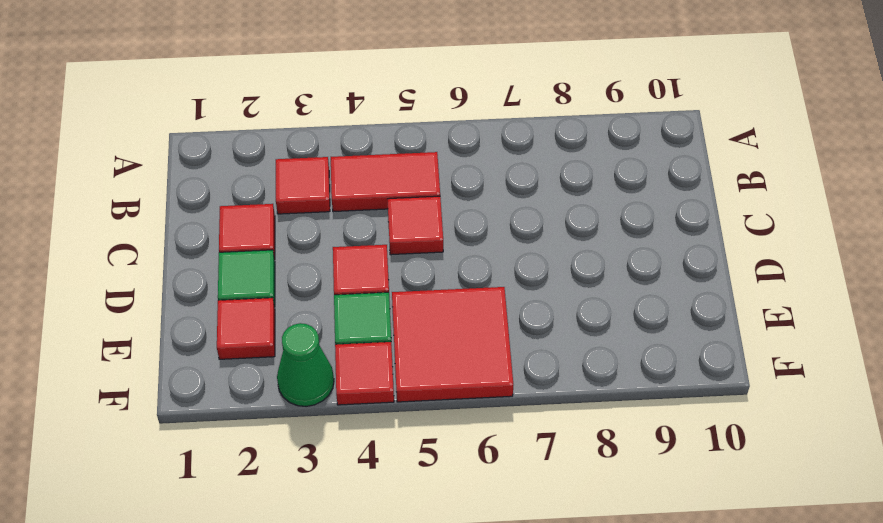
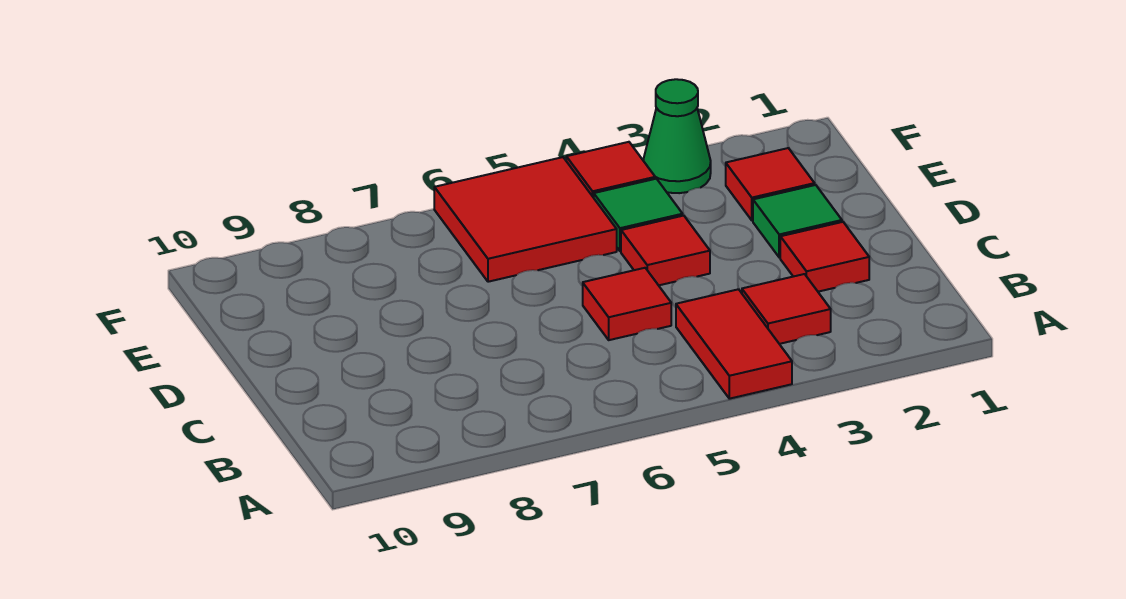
red tile B4:B5 level 1 -> red tile A4:B4 level 1

